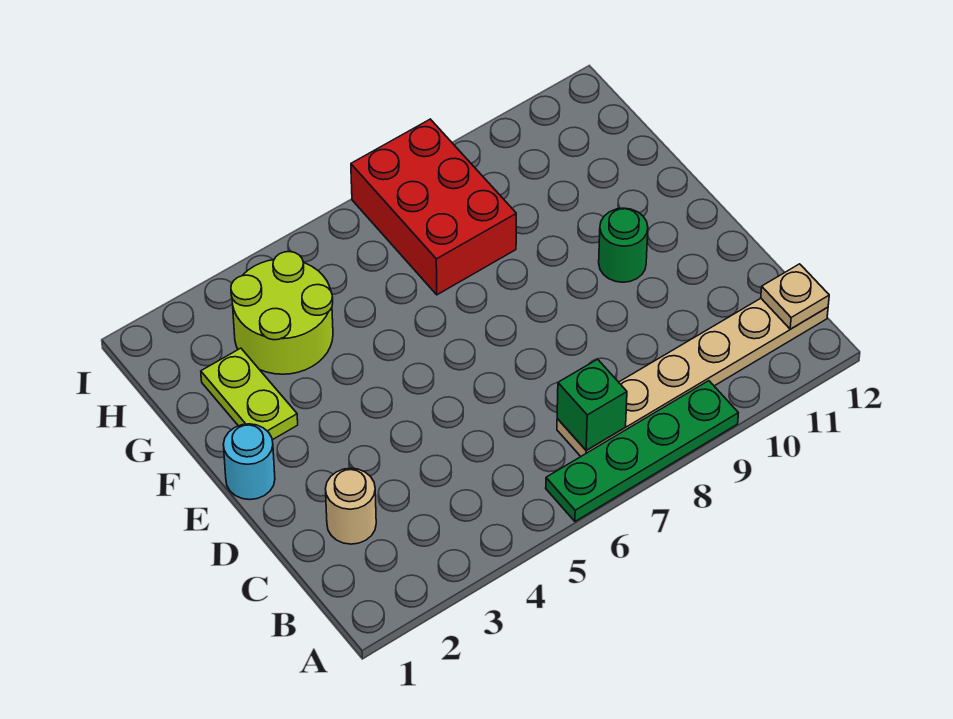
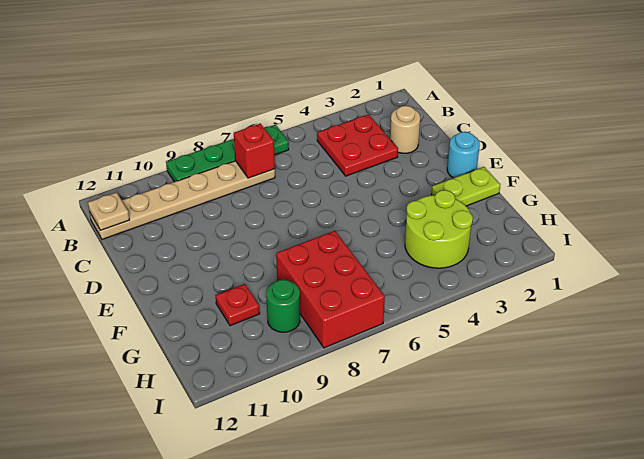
none -> red plate B3:C4 level 1
green brick B7 level 2 -> red brick B7 level 2
green round brick E10 level 1 -> green round brick H9 level 1
lime plate F2:G2 level 1 -> lime plate F1:F2 level 1
none -> red plate G10 level 1

